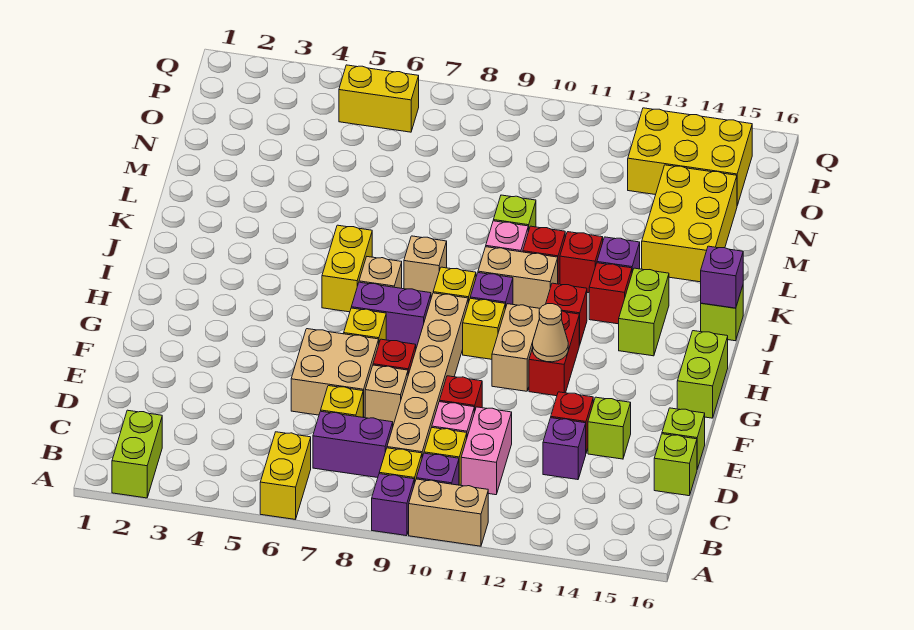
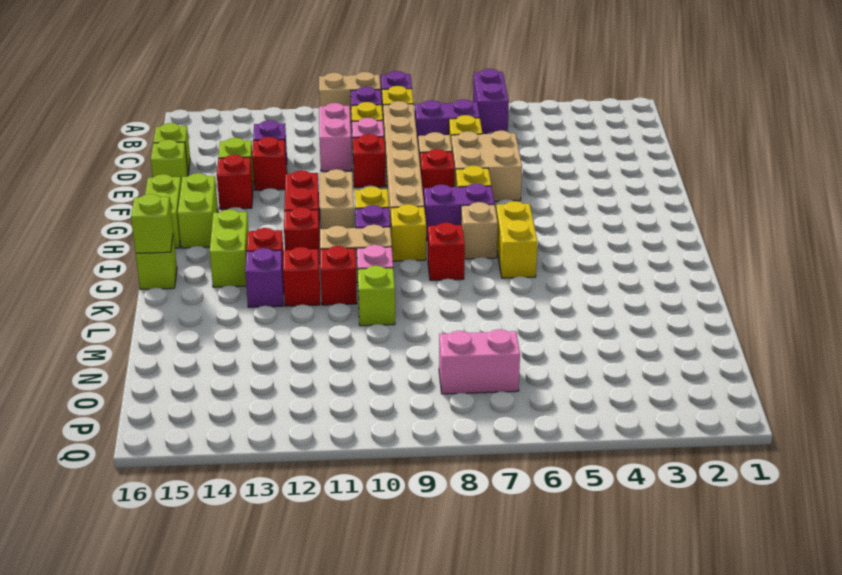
lime brick A2:B2 level 1 -> lime brick G15:H15 level 1
yellow brick A6:B6 level 1 -> purple brick A6:B6 level 1
none -> red brick F14 level 1
tan cone G12 level 2 -> none
tan brick J8 level 1 -> red brick J8 level 1
purple brick J16 level 2 -> lime brick J16 level 2
yellow brick L14:N15 level 1 -> none
none -> pink brick O7:O8 level 1
yellow brick O13:P15 level 1 -> none
yellow brick P5:P6 level 1 -> none

